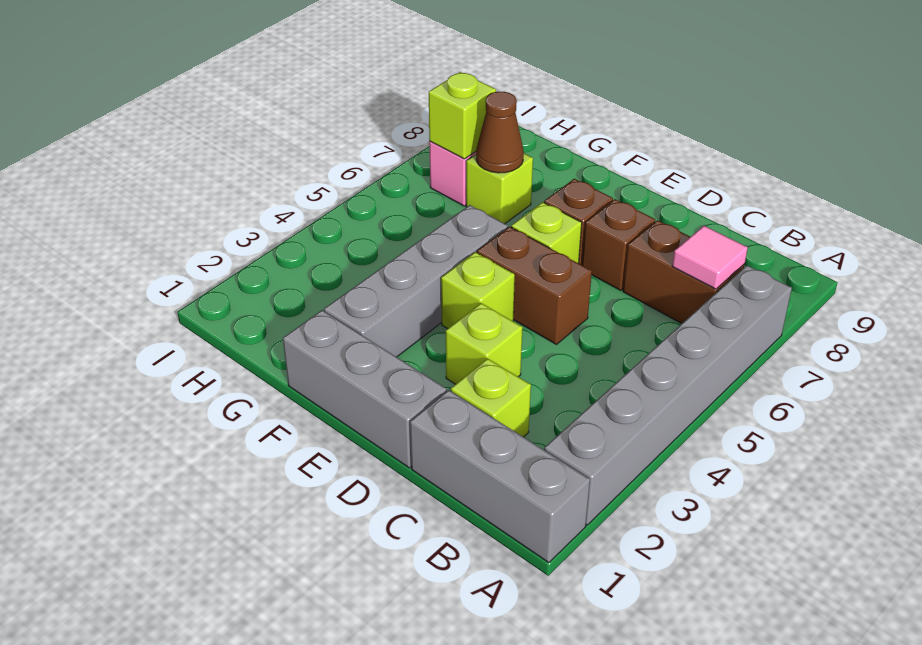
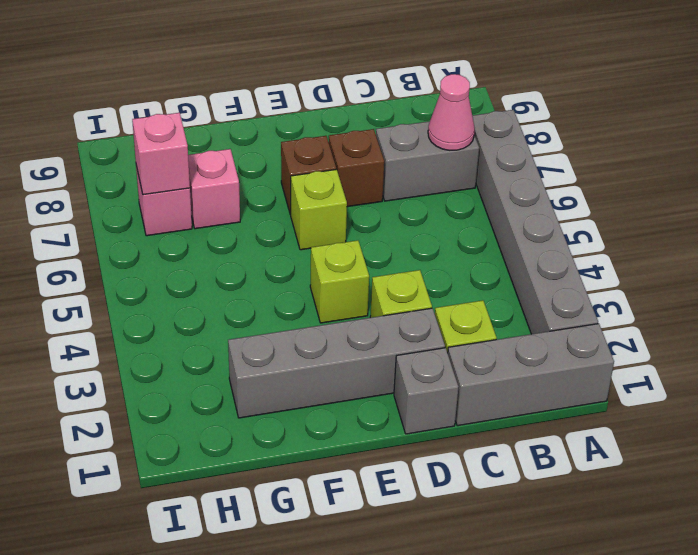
brown brick B7:C7 level 1 -> grey brick B7:C7 level 1
pink tile B7 level 2 -> pink cone B7 level 2
grey brick D1:F1 level 1 -> grey brick D1 level 1
brown brick D5:E5 level 1 -> none
grey brick F2:F5 level 1 -> grey brick D2:G2 level 1
lime brick G7 level 1 -> pink brick G7 level 1
brown cone G7 level 2 -> none
lime brick H7 level 2 -> pink brick H7 level 2

